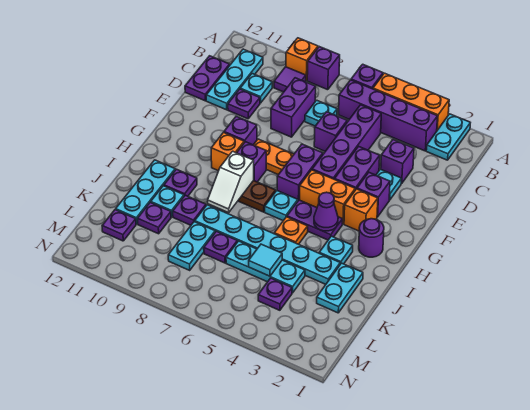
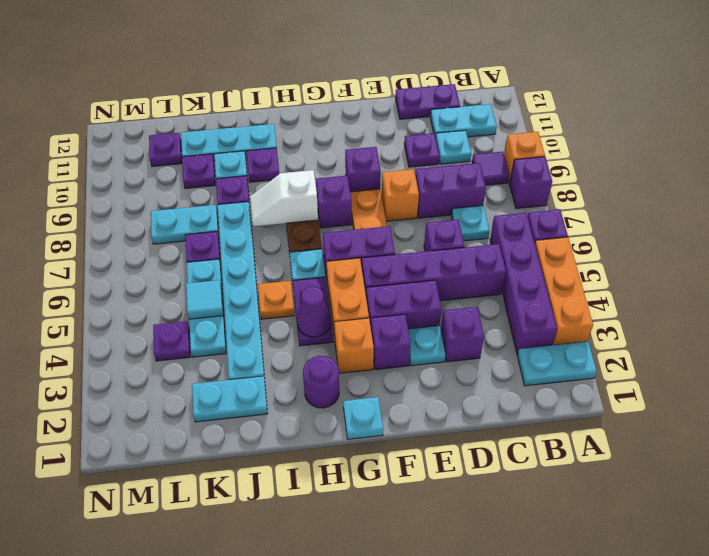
cyan plate B11:D11 level 1 -> cyan plate B11:C11 level 1
orange brick G9 level 1 -> orange brick E8 level 1
cyan plate I3 level 1 -> cyan plate G1 level 1

